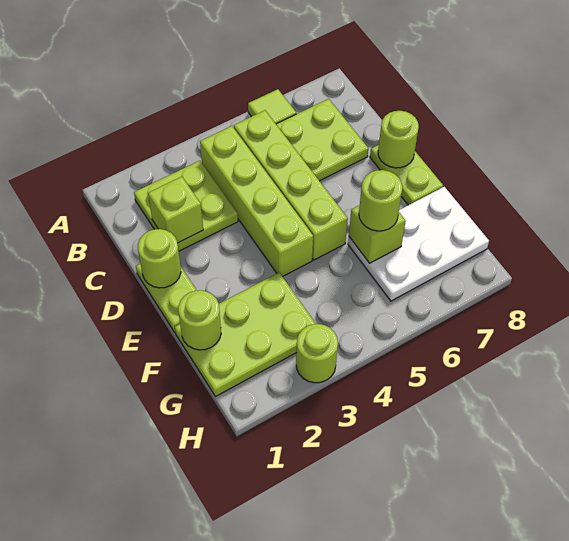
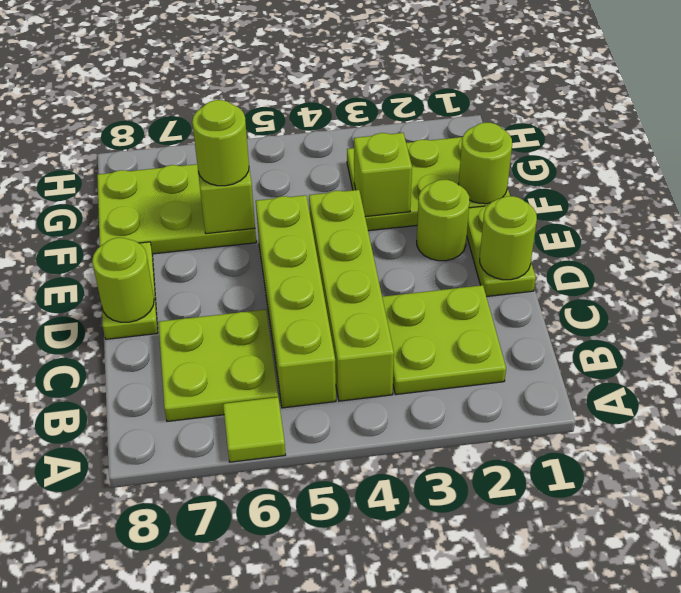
lime brick C2 level 2 -> lime brick F3 level 2
white plate F6:G8 level 1 -> lime plate F6:G8 level 1
lime round brick H3 level 1 -> lime round brick E2 level 1

